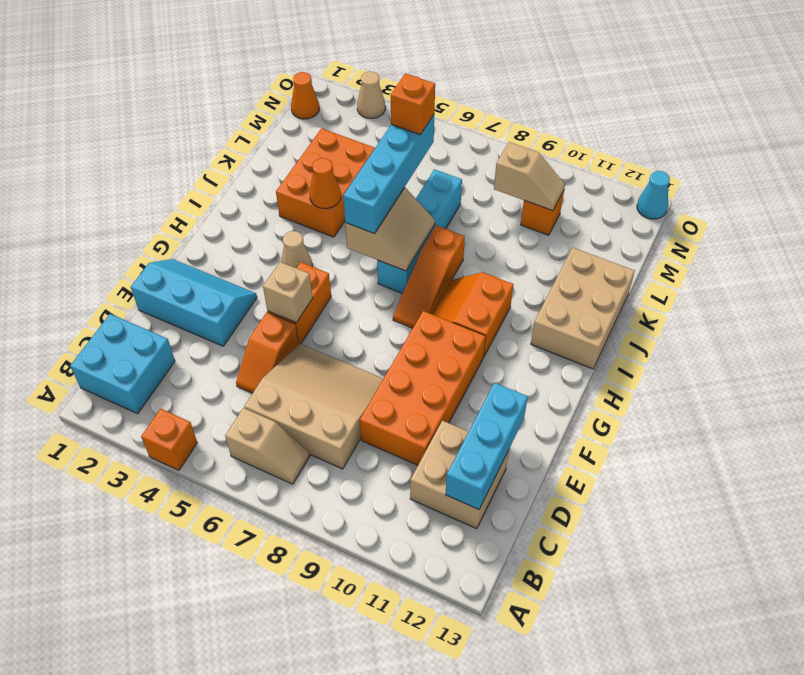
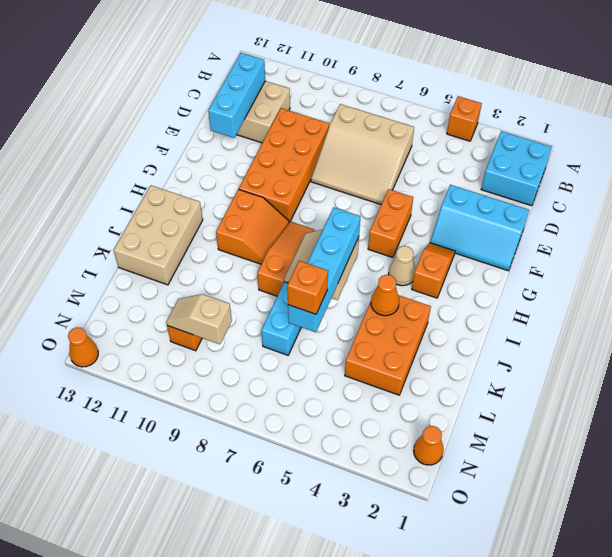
tan slope B6:B7 level 1 top 6 -> none
orange slope D5:E5 level 1 top E -> orange slope G3:H3 level 1 top H
tan brick F5 level 2 -> none
tan cone O3 level 1 -> none
cyan cone O13 level 1 -> orange cone O13 level 1

